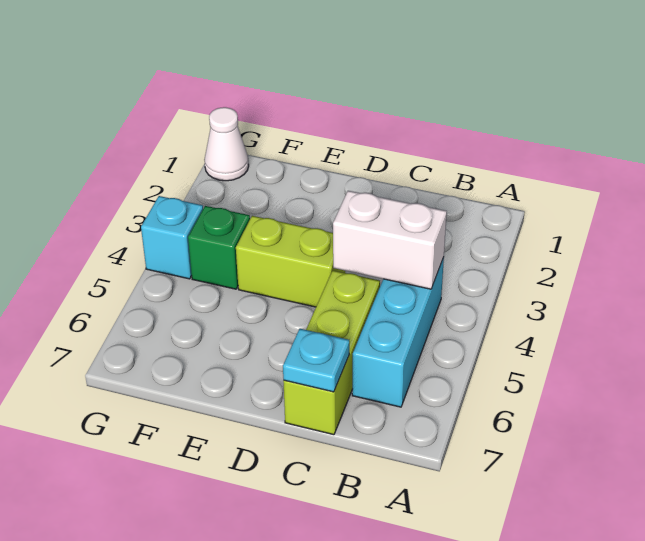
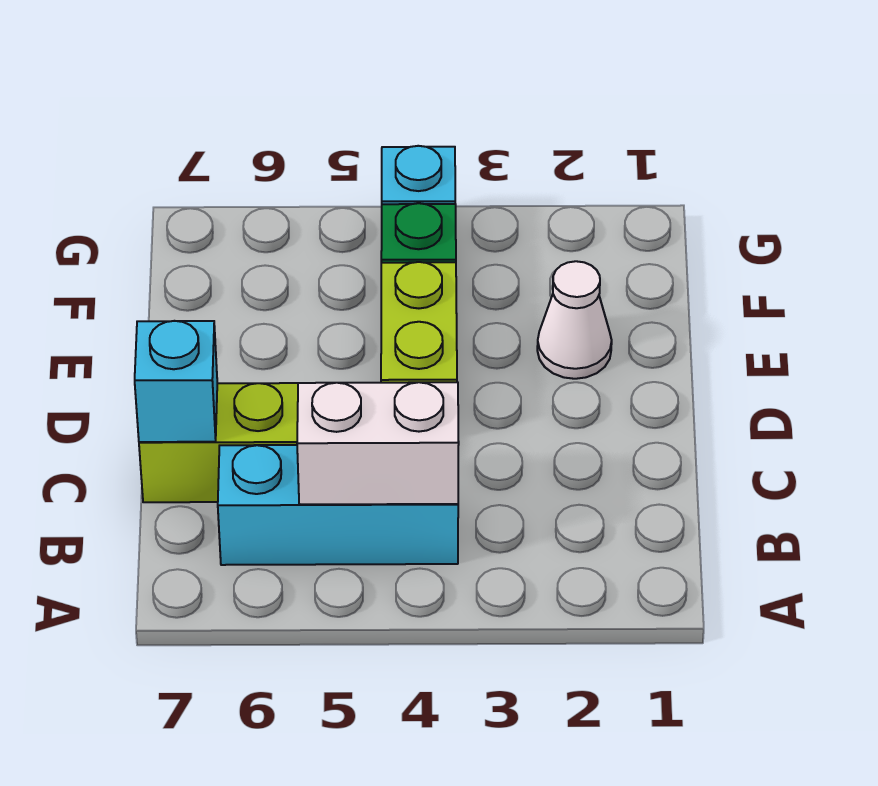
white brick B4:C4 level 2 -> white brick B4:B5 level 2
cyan plate C7 level 2 -> cyan brick C7 level 2
white cone G1 level 1 -> white cone E2 level 1

